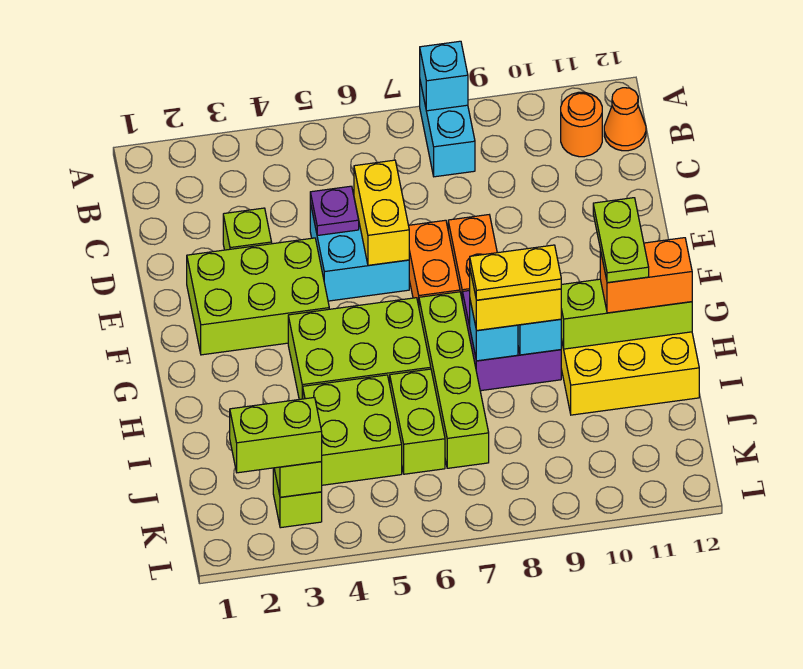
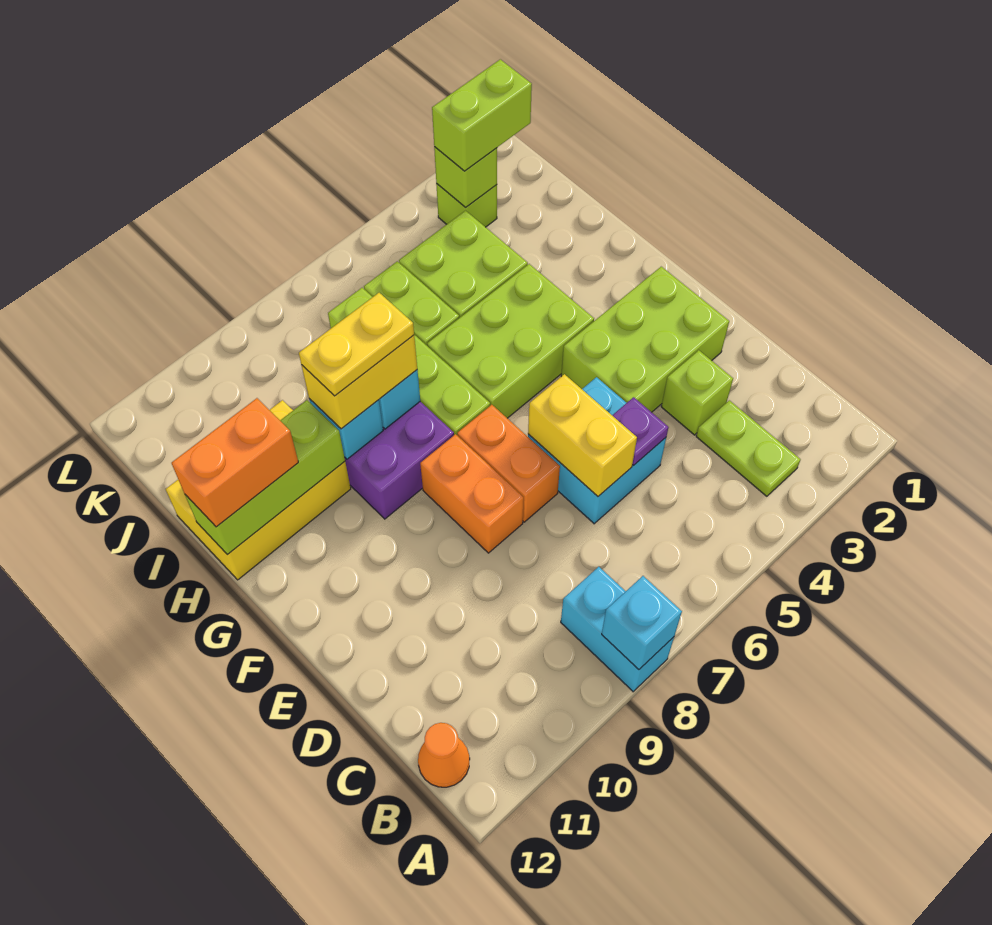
orange round brick B11 level 1 -> none
lime plate G11:H11 level 4 -> lime plate B3:C3 level 1

